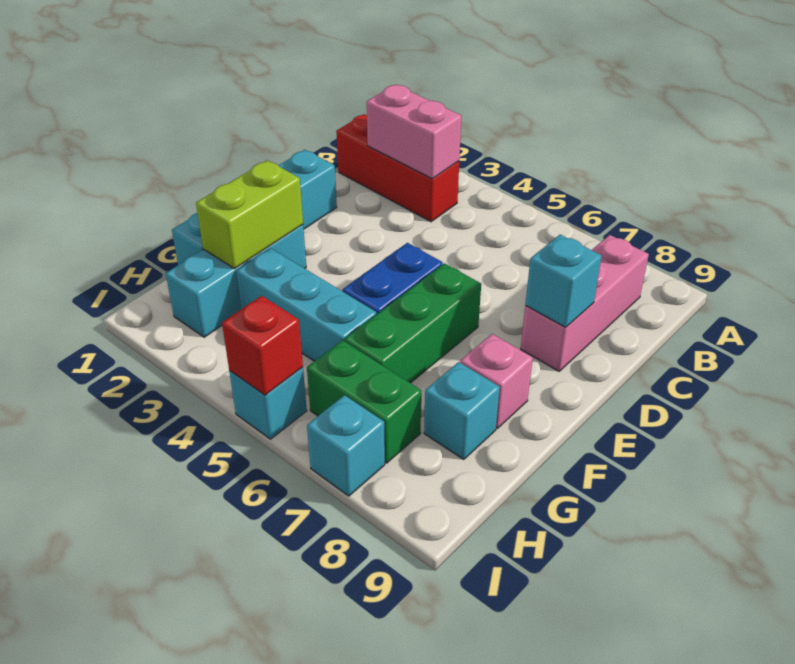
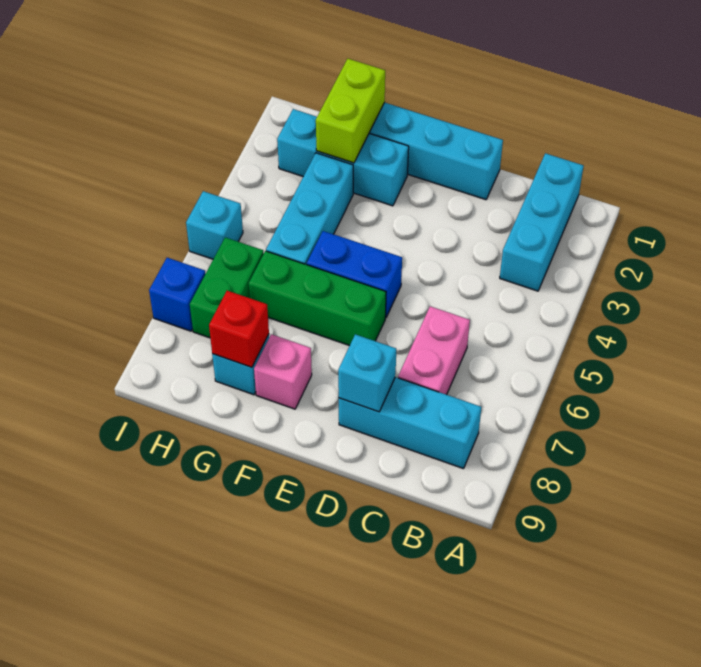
red brick B1:B3 level 1 -> cyan brick B1:B3 level 1
pink brick B2:B3 level 2 -> pink brick C6:C7 level 1
pink brick B8:D8 level 1 -> cyan brick B8:D8 level 1
lime brick F2:G2 level 2 -> lime brick G1:G2 level 2
red brick I5 level 2 -> red brick G8 level 2
cyan brick I7 level 1 -> blue brick I7 level 1

